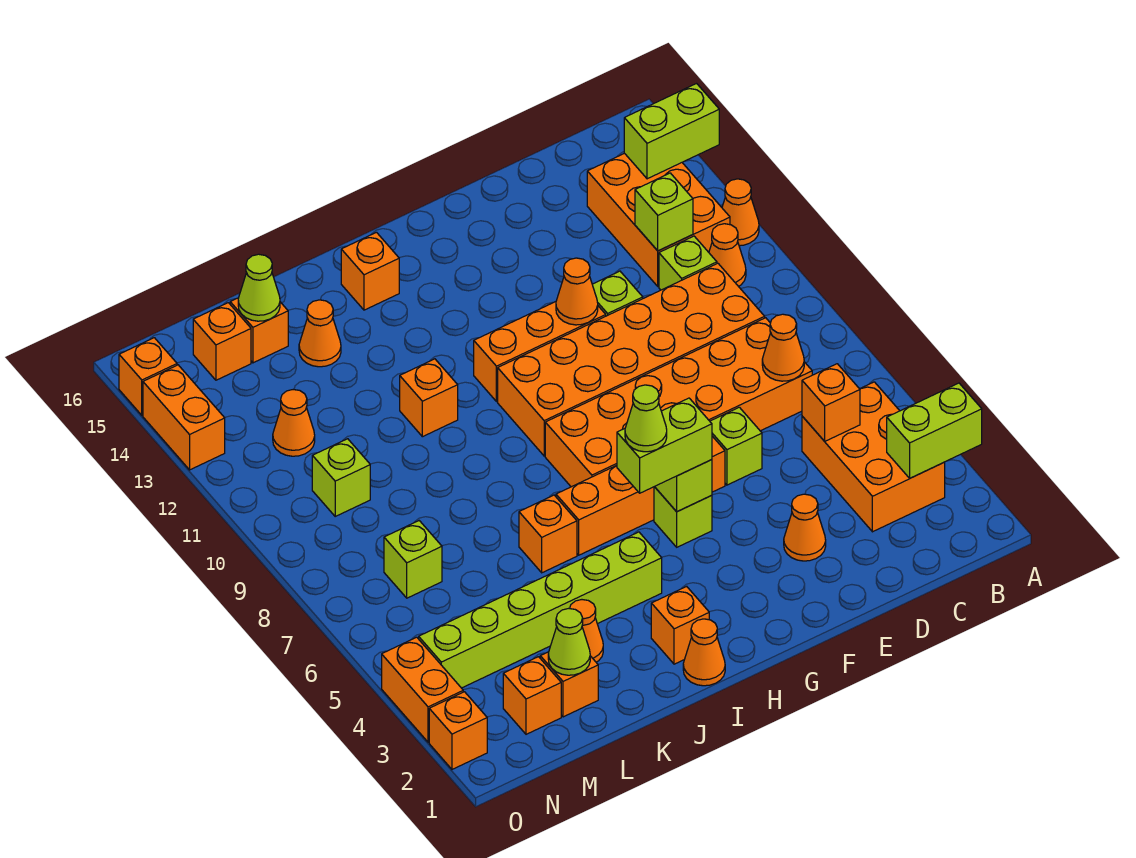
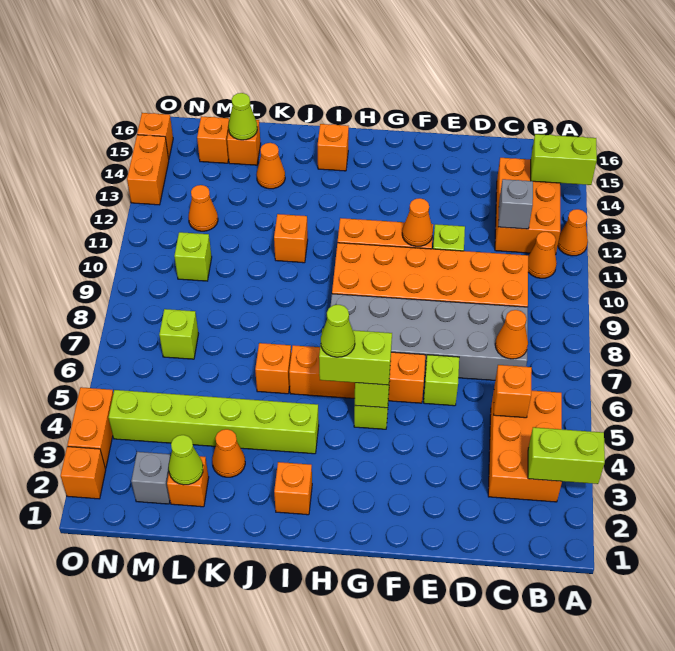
orange brick C7:H8 level 1 -> grey brick C7:H8 level 1
lime brick C11 level 1 -> none
lime brick C12 level 2 -> grey brick C12 level 2
orange cone E3 level 1 -> none
orange cone I1 level 1 -> none
orange brick M2 level 1 -> grey brick M2 level 1

